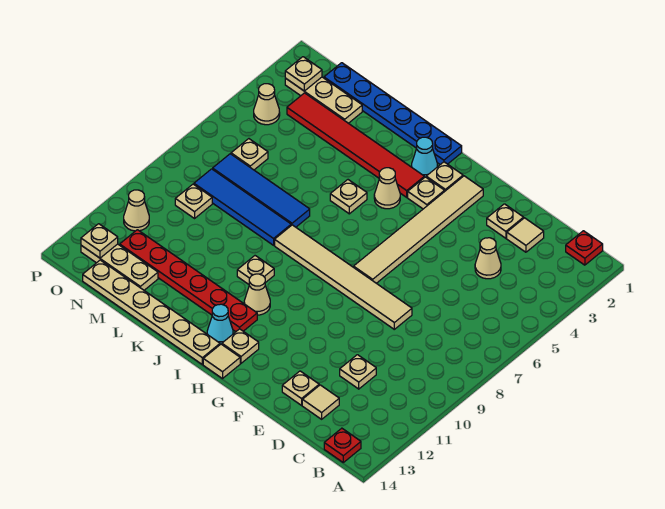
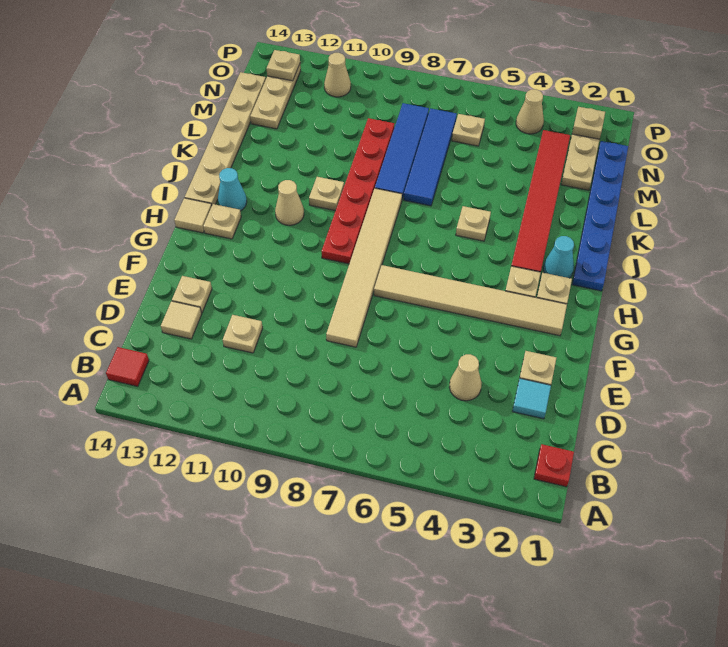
red plate B14 level 1 -> red tile B14 level 1
tan tile D2 level 1 -> cyan tile D2 level 1
tan cone I4 level 1 -> none
red plate I12:N12 level 1 -> red plate H9:M9 level 1
tan plate N9 level 1 -> none

